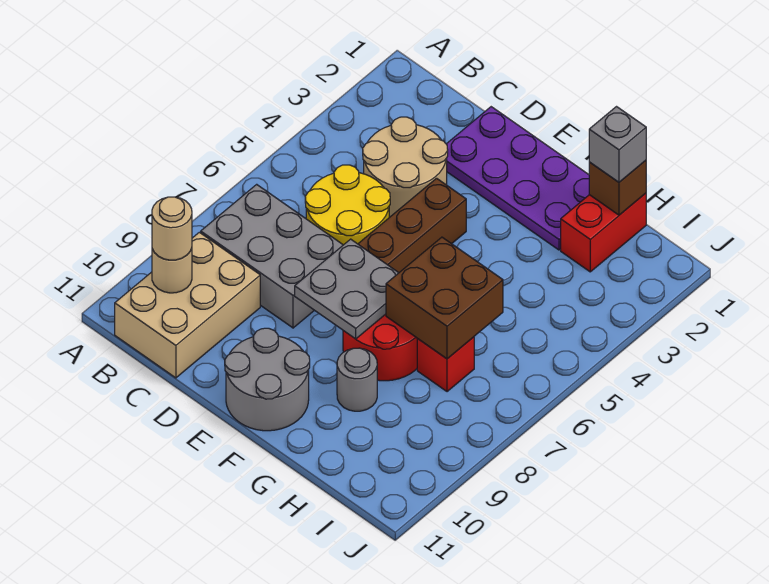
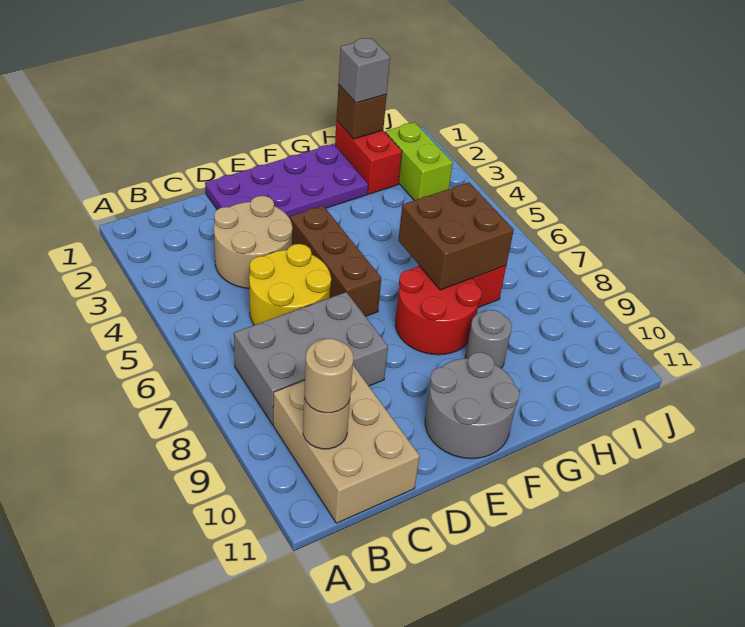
grey plate E7:F8 level 2 -> none
none -> lime brick I2:I3 level 1

